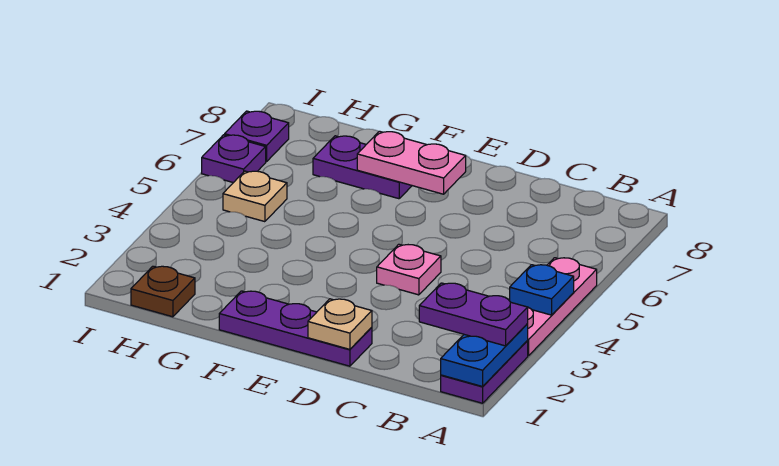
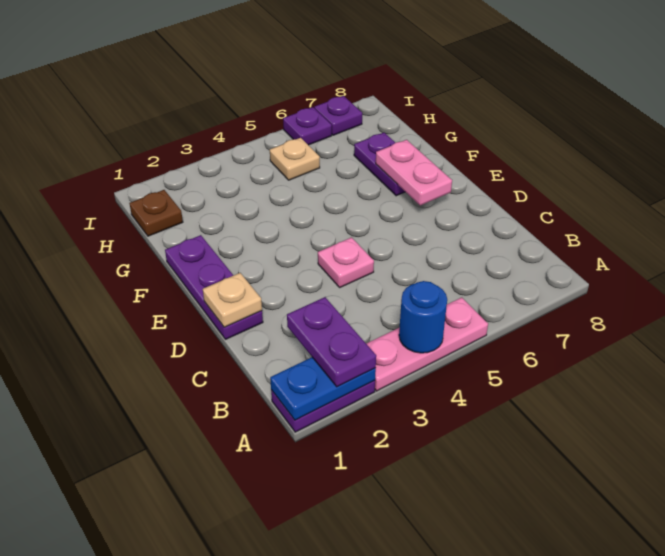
blue plate A4 level 2 -> blue round brick A4 level 2

